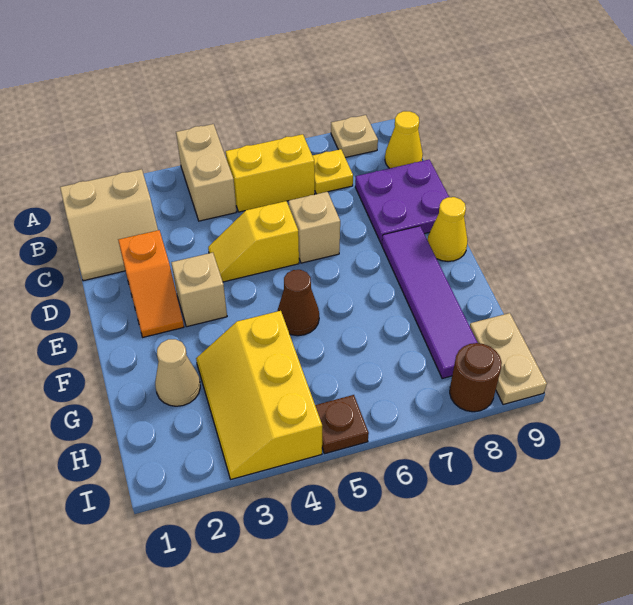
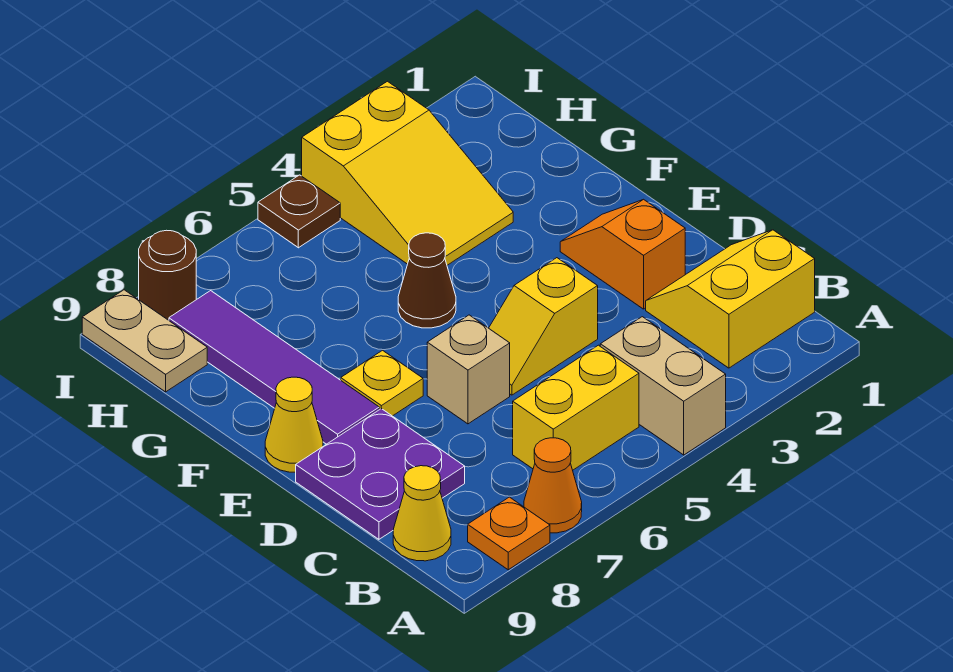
none -> orange cone A7 level 1
tan plate A8 level 1 -> orange plate A8 level 1
tan slope B1:C2 level 1 top B -> yellow slope B1:C2 level 1 top B
yellow plate B7 level 1 -> yellow plate E7 level 1
yellow slope D4:D5 level 1 top 5 -> yellow slope D4:D5 level 1 top 4
tan brick E3 level 1 -> none
tan cone G2 level 1 -> none
yellow slope G3:I4 level 1 top 4 -> yellow slope G3:I4 level 1 top I

